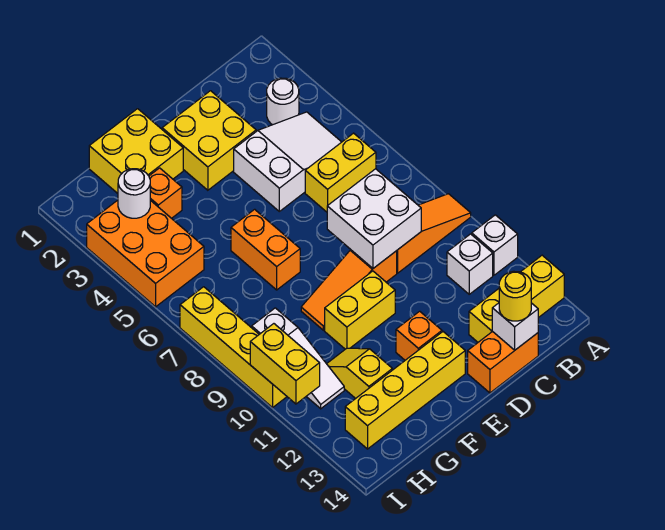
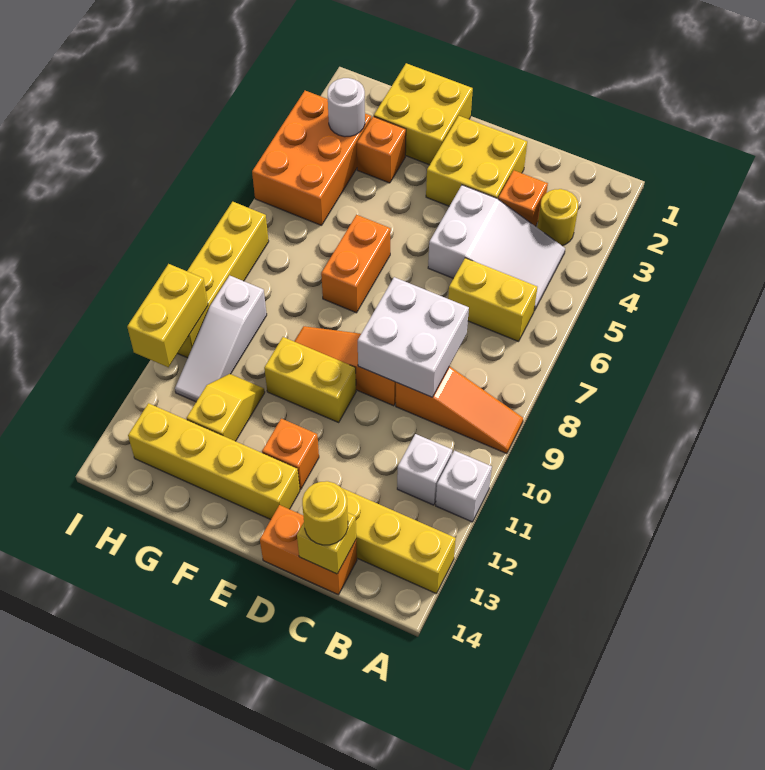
white round brick B3 level 1 -> yellow round brick B3 level 1
none -> orange brick C3 level 1
white brick C14 level 2 -> yellow brick C14 level 2

